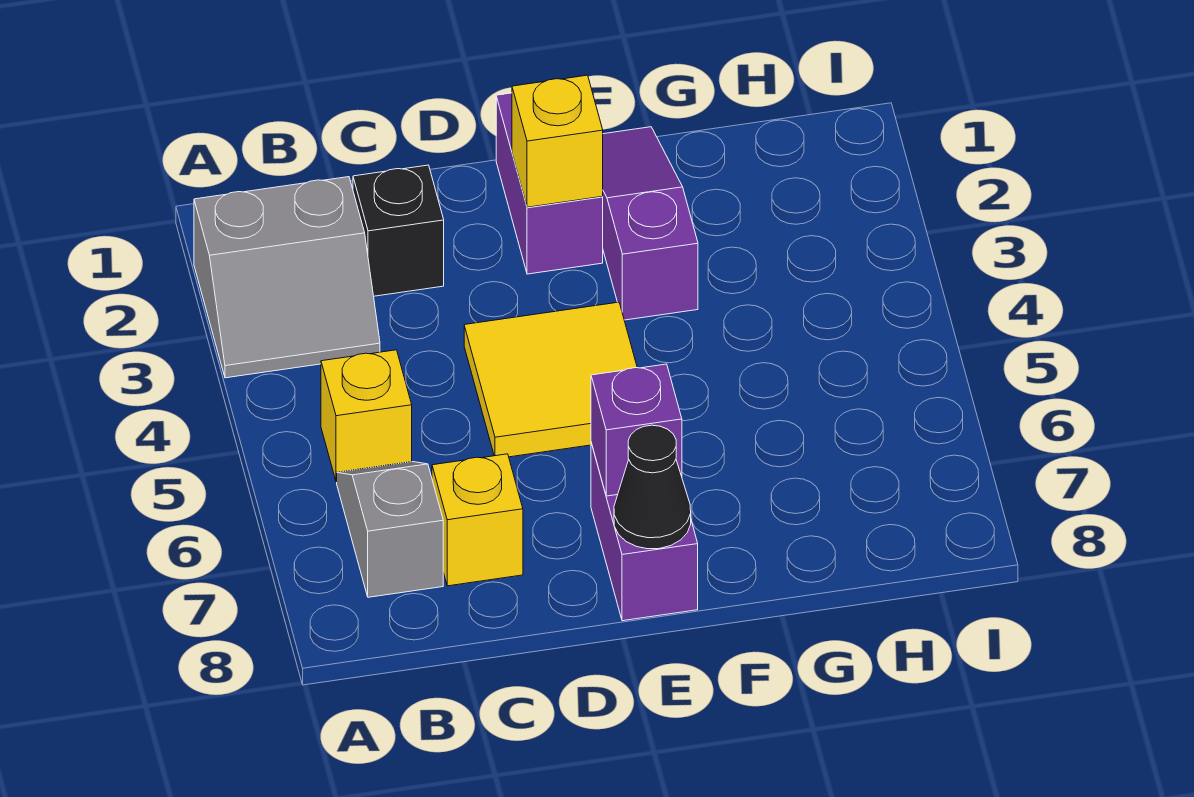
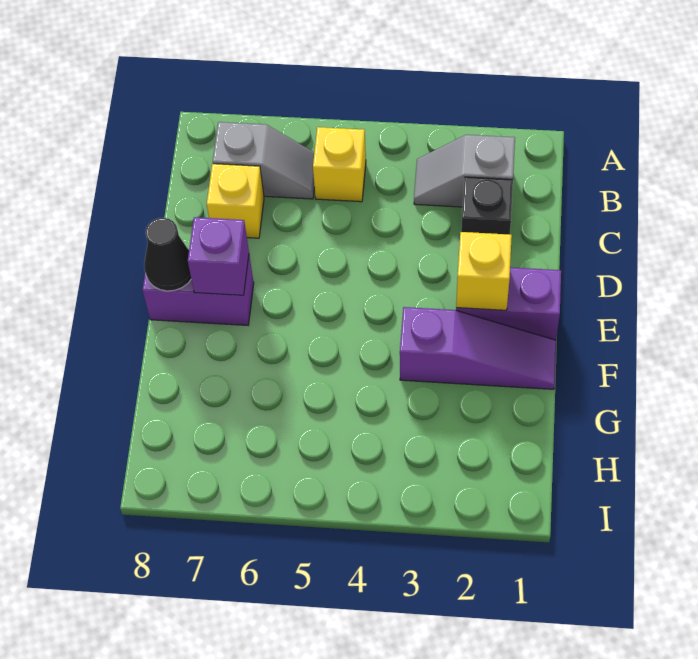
grey slope A2:B3 level 1 top 2 -> grey slope B2:B3 level 1 top 2
yellow tile D4:E5 level 1 -> none

